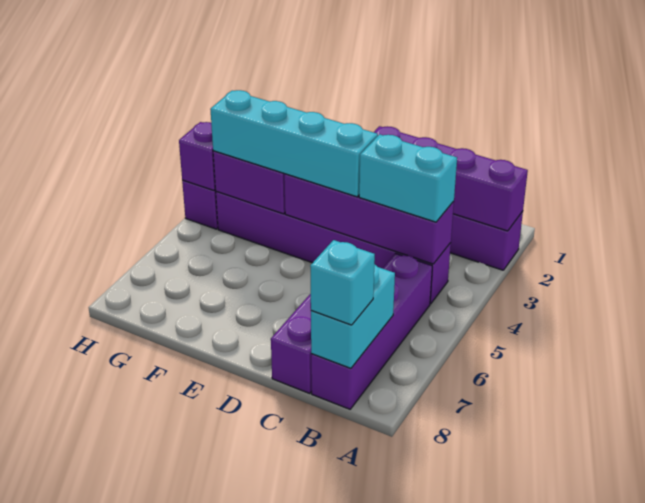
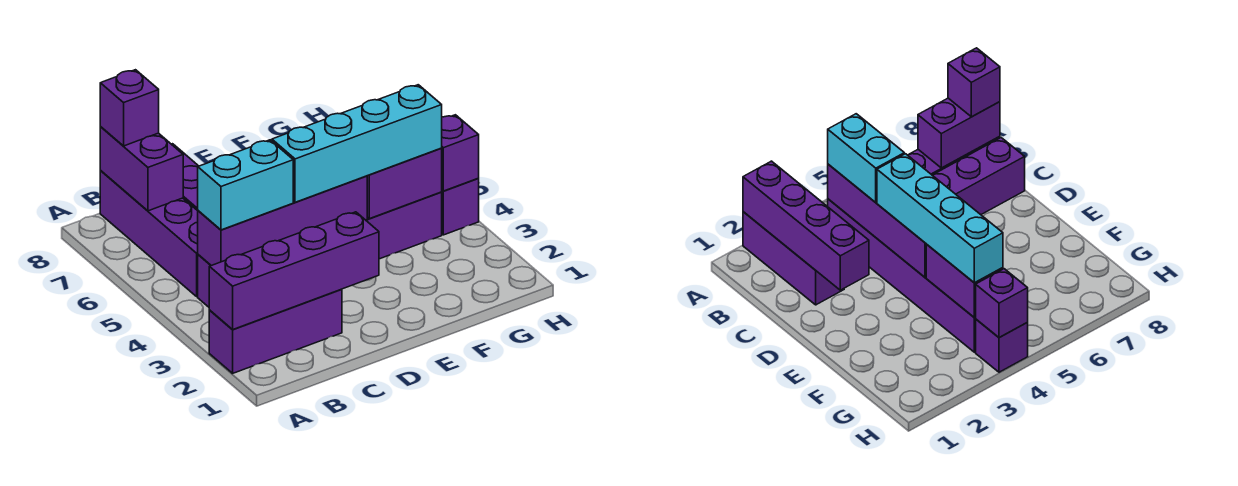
cyan brick B7:B8 level 2 -> purple brick B7:B8 level 2
cyan brick B8 level 3 -> purple brick B8 level 3

